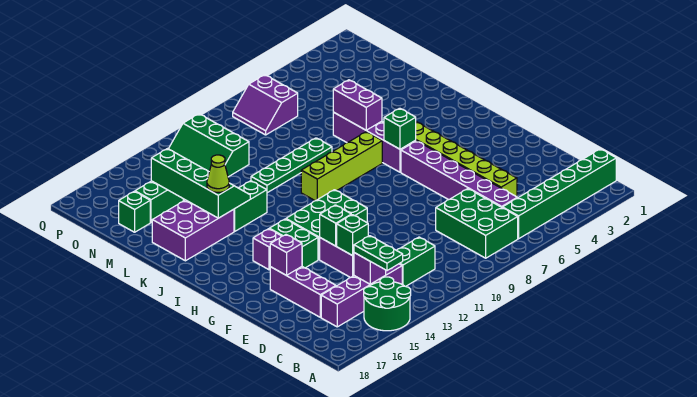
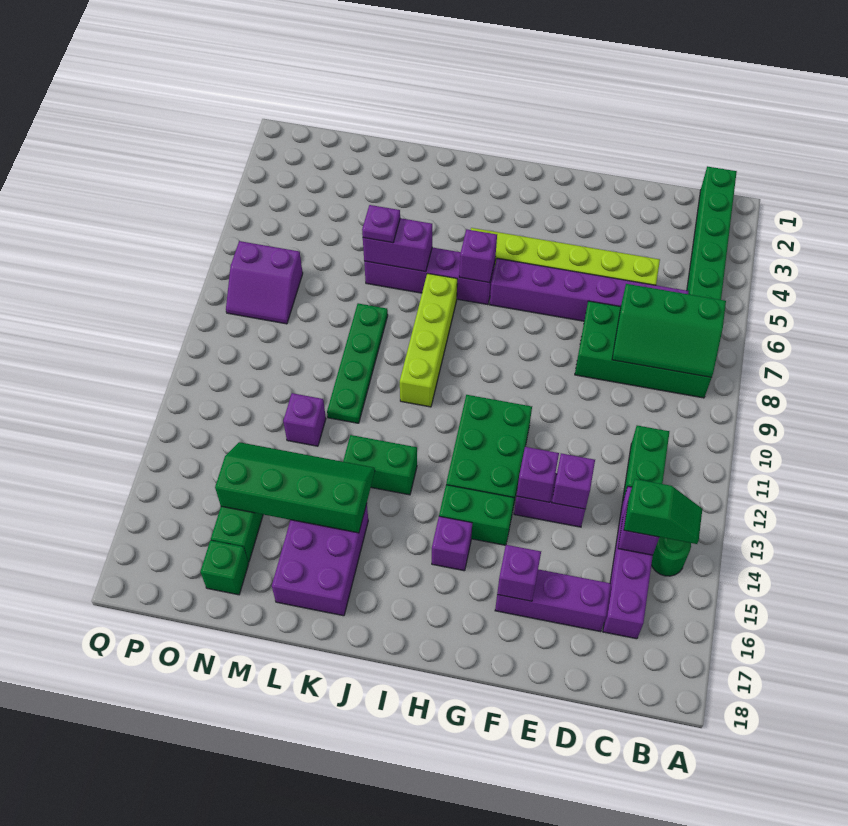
green round brick A14:B15 level 1 -> green round brick B14 level 1
green brick B7:D8 level 1 -> green brick B7:E8 level 1
green plate B14:C14 level 3 -> green slope B14:C14 level 3 top C
green brick E13 level 2 -> purple brick E13 level 2
green brick F13 level 2 -> purple brick F13 level 2
green brick I6 level 2 -> purple brick I6 level 2
green brick K13:K14 level 1 -> green brick J13:K13 level 1
lime cone K15 level 3 -> none
none -> purple plate L6 level 3
none -> purple brick M12 level 1
green slope N11:P12 level 1 top 11 -> green slope B7:D8 level 2 top 7

